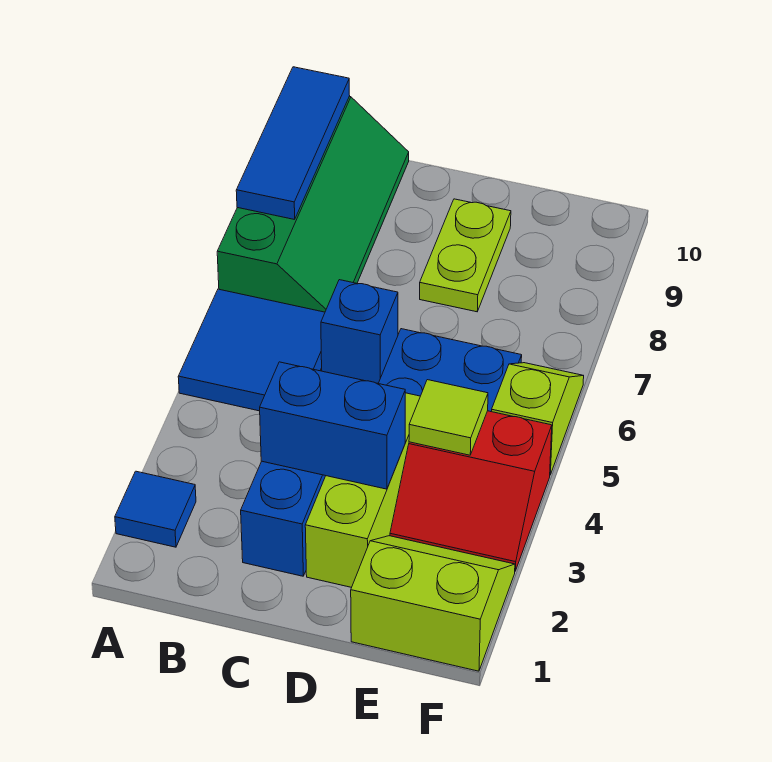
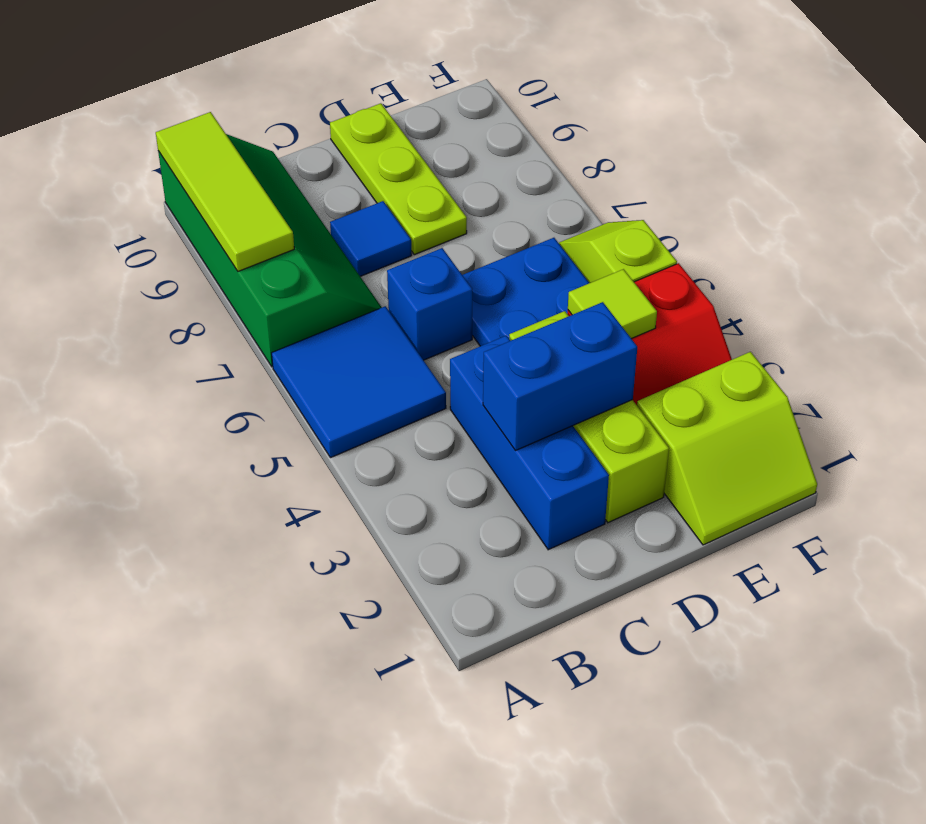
blue tile A2 level 1 -> blue tile C8 level 1
blue tile A8:A10 level 2 -> lime tile A8:A10 level 2
lime plate D8:D9 level 1 -> lime plate D8:D10 level 1
lime slope E1:F2 level 1 top 1 -> lime slope E1:F2 level 1 top 2

